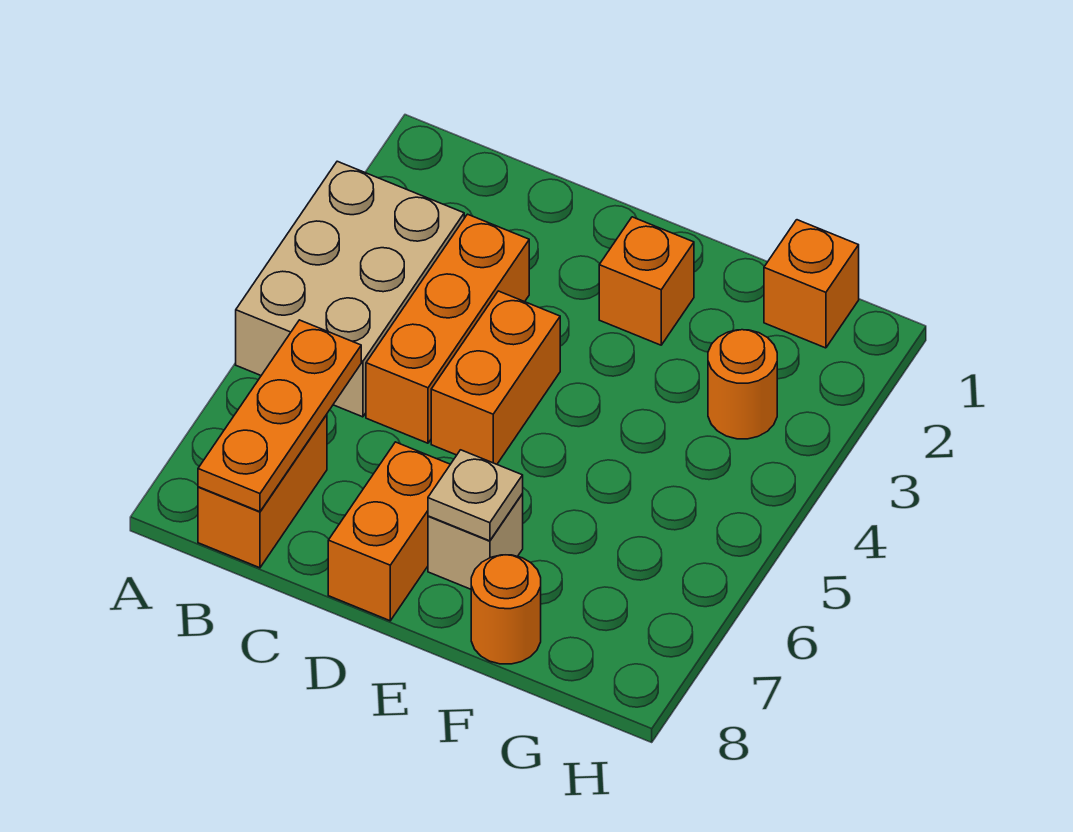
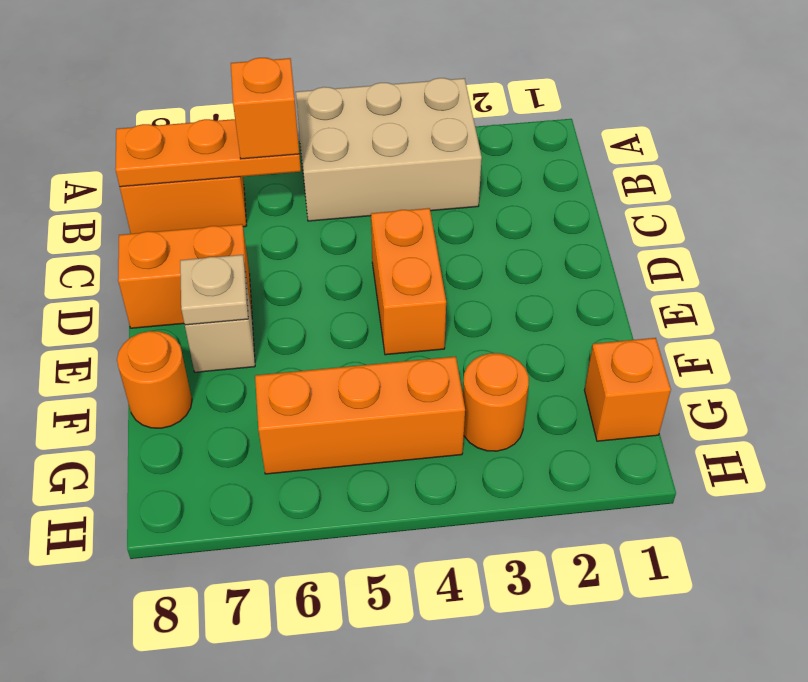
orange brick C3:C5 level 1 -> orange brick G4:G6 level 1
orange brick D4:D5 level 1 -> orange brick D4:E4 level 1
orange brick E2 level 1 -> orange brick B6 level 3

